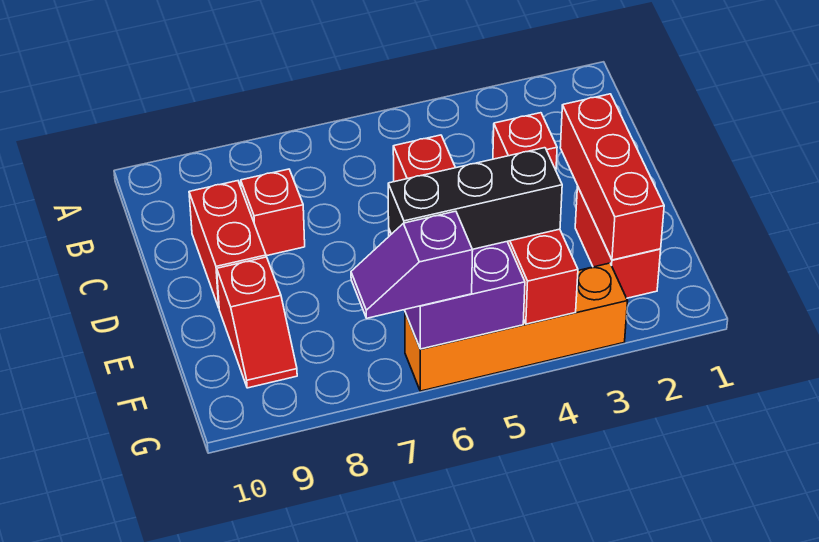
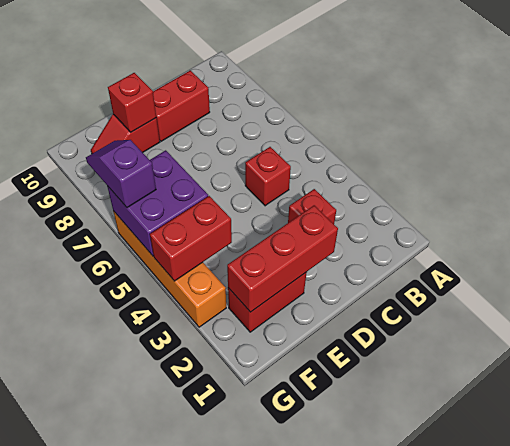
red brick C8 level 1 -> red brick E9 level 2
black brick F4:F6 level 3 -> none

